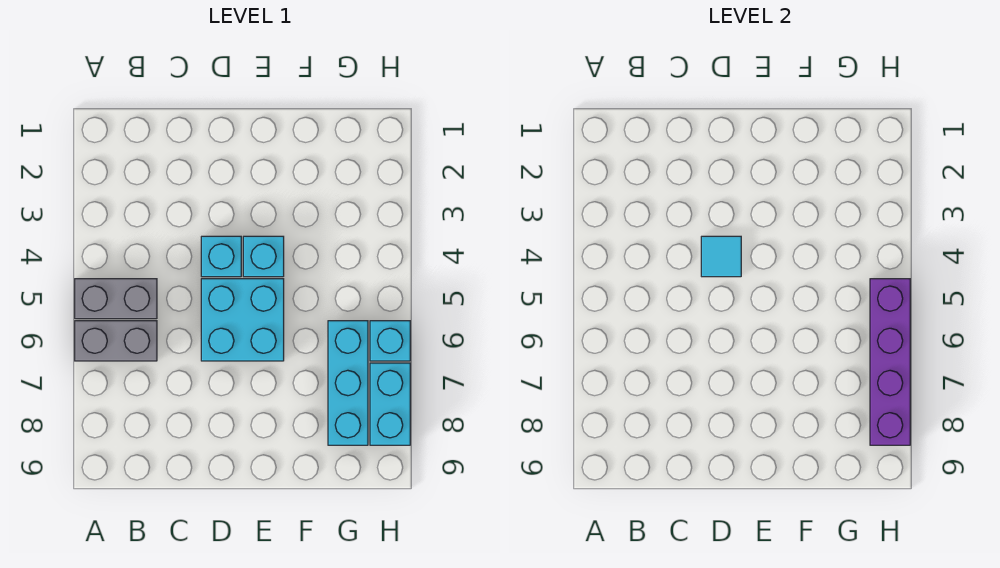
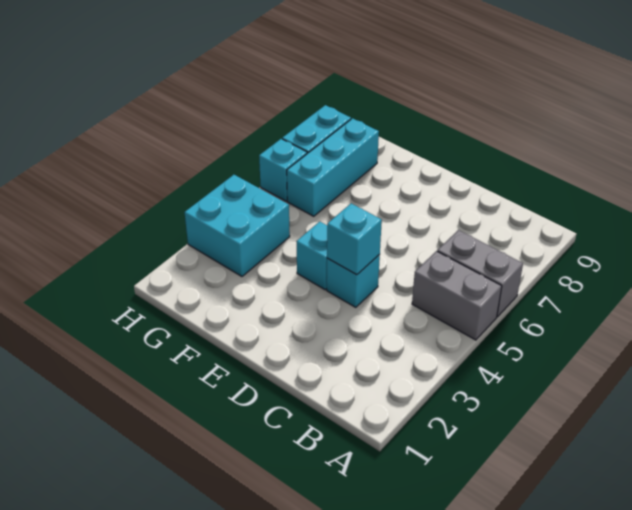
cyan tile D4 level 2 -> cyan brick D4 level 2
cyan brick D5:E6 level 1 -> cyan brick G3:H4 level 1
purple brick H5:H8 level 2 -> none

